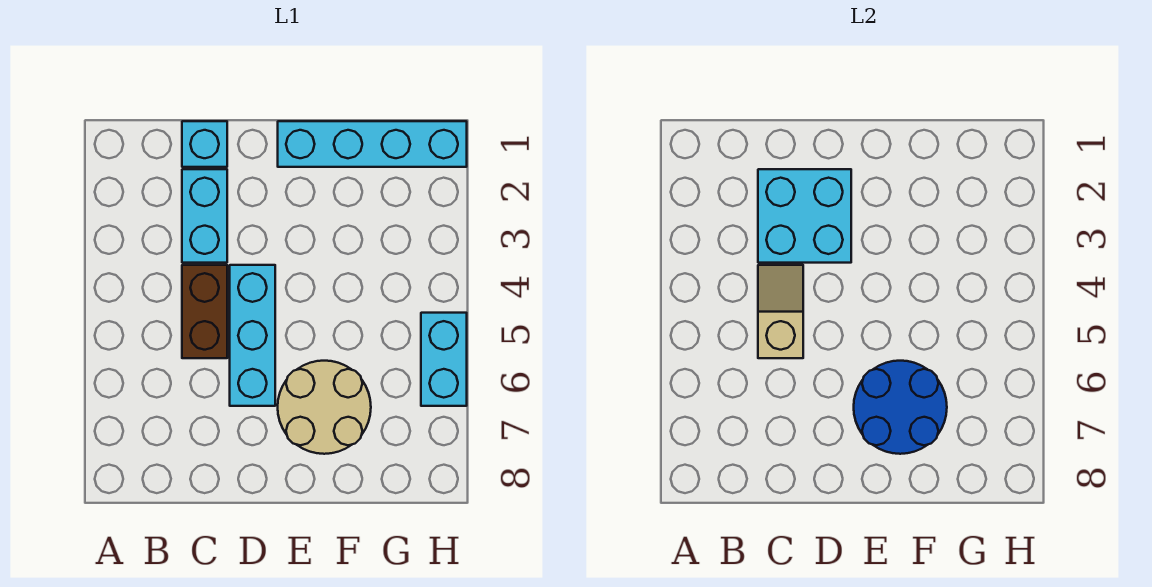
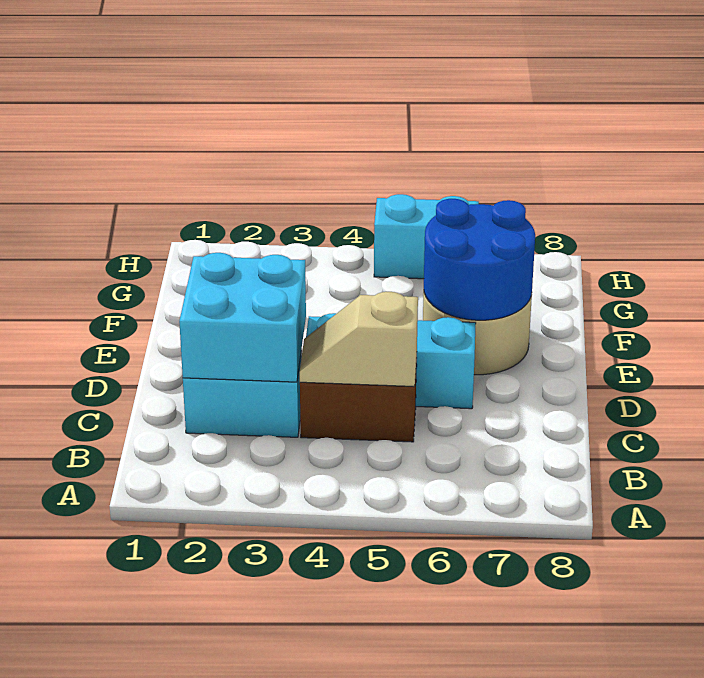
cyan brick C1 level 1 -> none
cyan brick E1:H1 level 1 -> none

